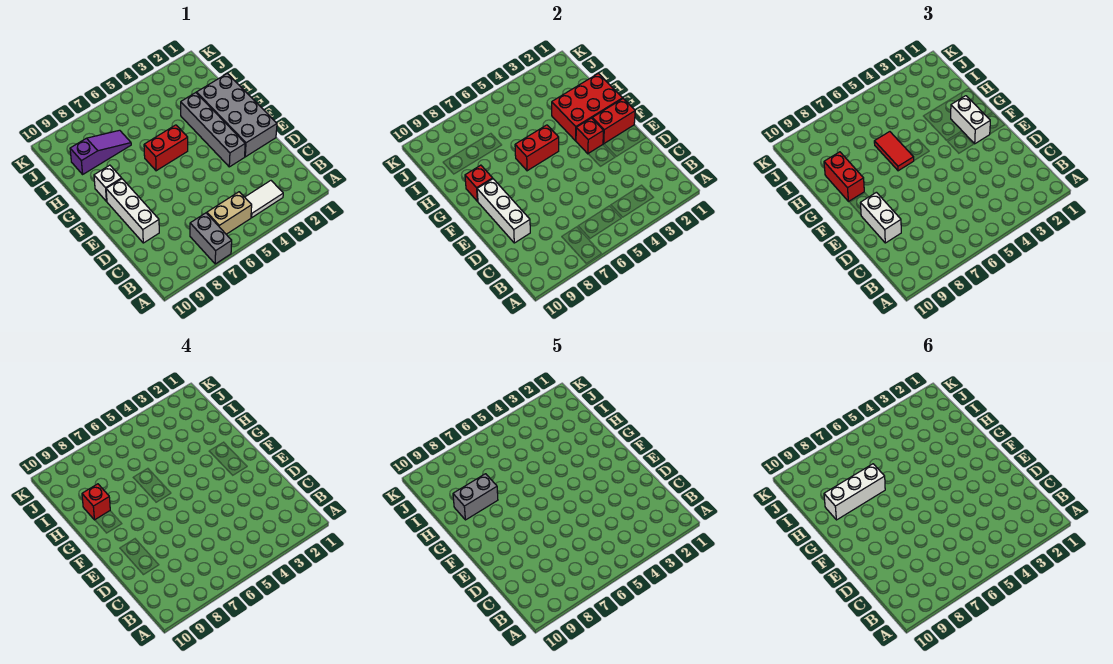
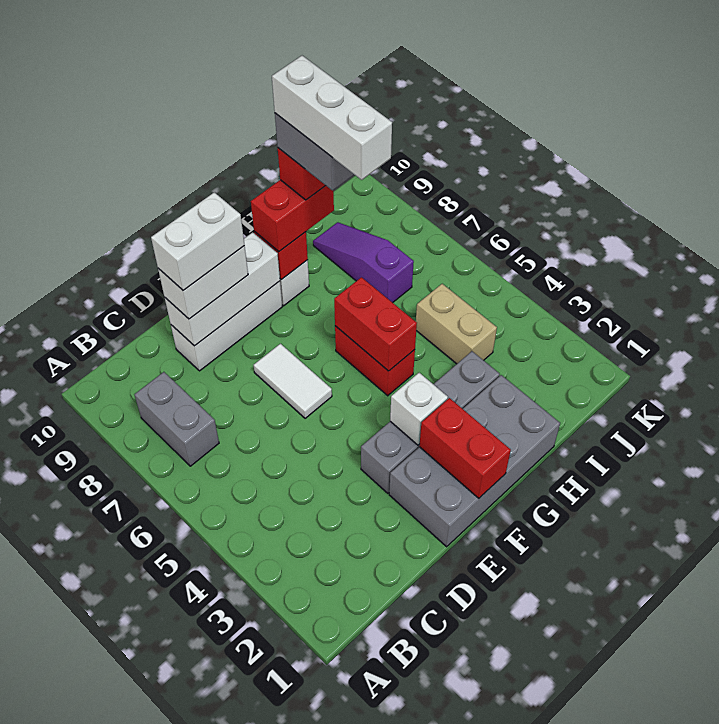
grey brick A7:B7 level 1 -> grey brick B7:B8 level 1
white tile B3:B4 level 1 -> white tile E6:E7 level 1
tan brick B5:B6 level 1 -> tan brick I4:I5 level 1
white brick F2:G2 level 3 -> white brick D9:E9 level 4
red brick F3 level 2 -> white brick F3 level 2
red brick G1:H3 level 2 -> none
red tile G6:H6 level 3 -> none
purple slope I7:I9 level 1 top 9 -> purple slope I7:I9 level 1 top 7

